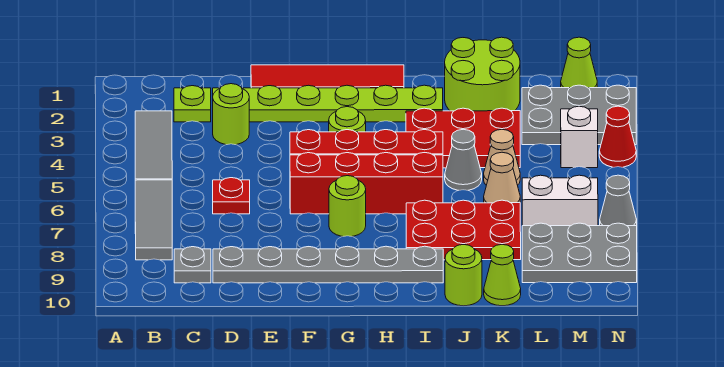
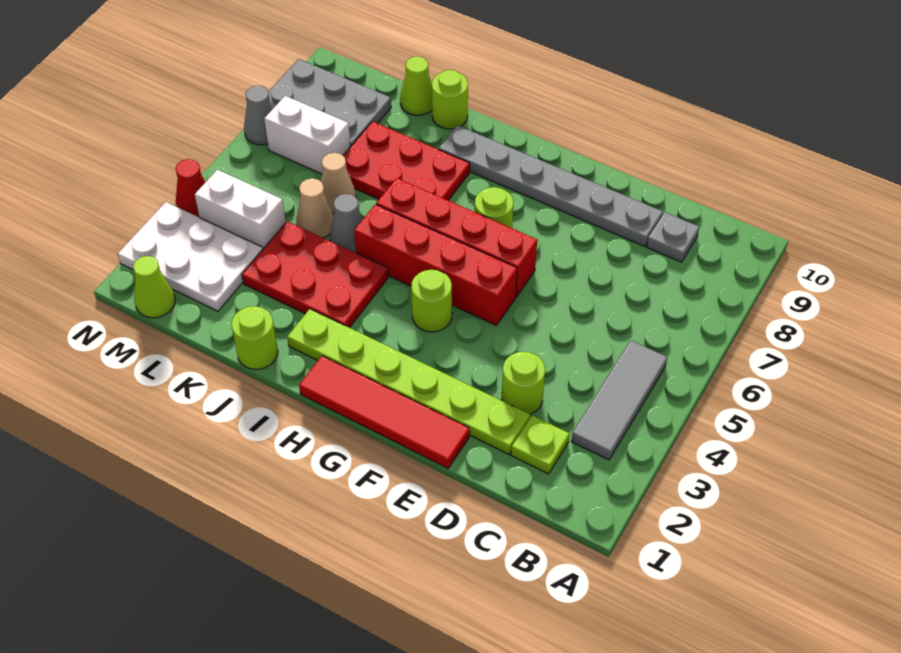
grey tile B6:B8 level 1 -> none
red plate D6 level 1 -> none
lime round brick J1:K2 level 1 -> lime round brick J1 level 1
grey plate L2:N3 level 1 -> white plate L2:N3 level 1
white brick M4 level 1 -> white brick L4:M4 level 1

